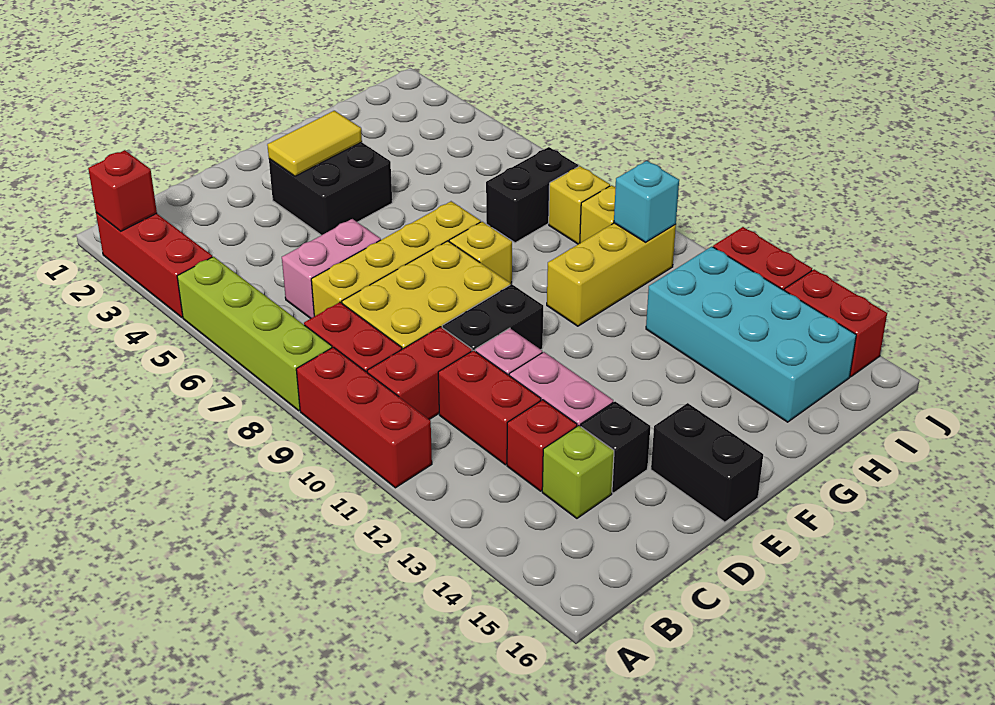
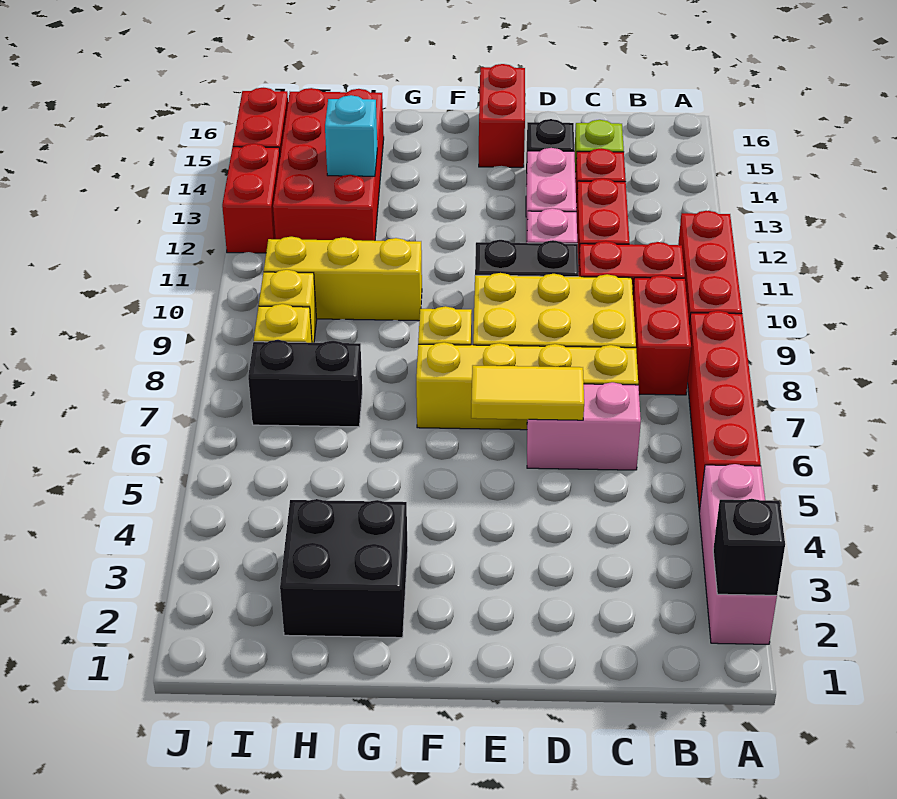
red brick A2:A4 level 1 -> pink brick A2:A4 level 1
red brick A2 level 2 -> black brick A2 level 2
lime brick A5:A8 level 1 -> red brick A5:A8 level 1
black brick E3:F4 level 1 -> black brick G2:H3 level 1
yellow tile E3:F3 level 2 -> yellow tile D6:E6 level 2
black brick E15:E16 level 1 -> red brick E15:E16 level 1
cyan brick H12:I15 level 1 -> red brick H12:I15 level 1
cyan brick I10 level 2 -> cyan brick H13 level 2

